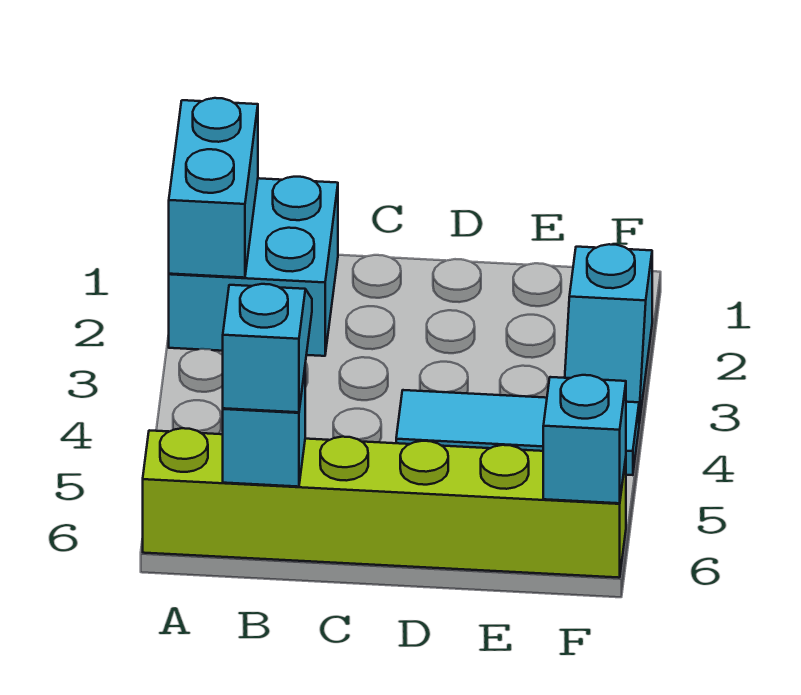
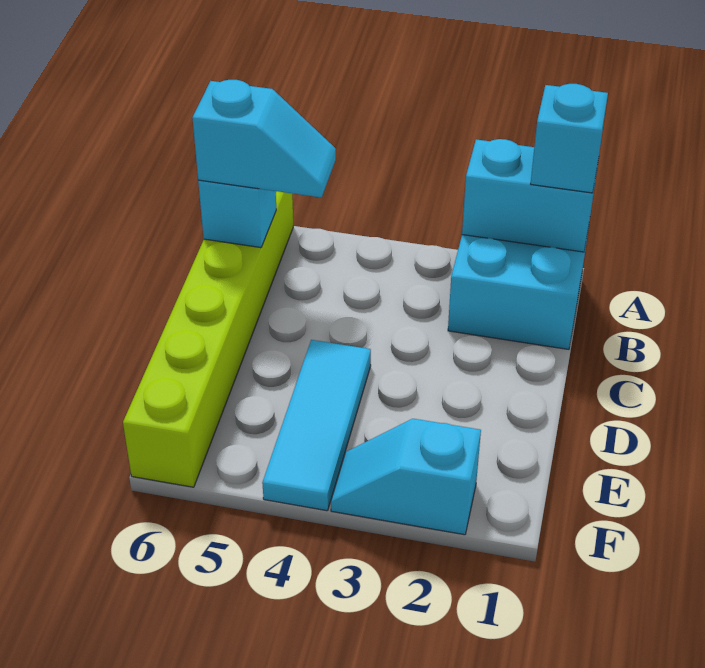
cyan brick F6 level 2 -> cyan brick A1 level 3

